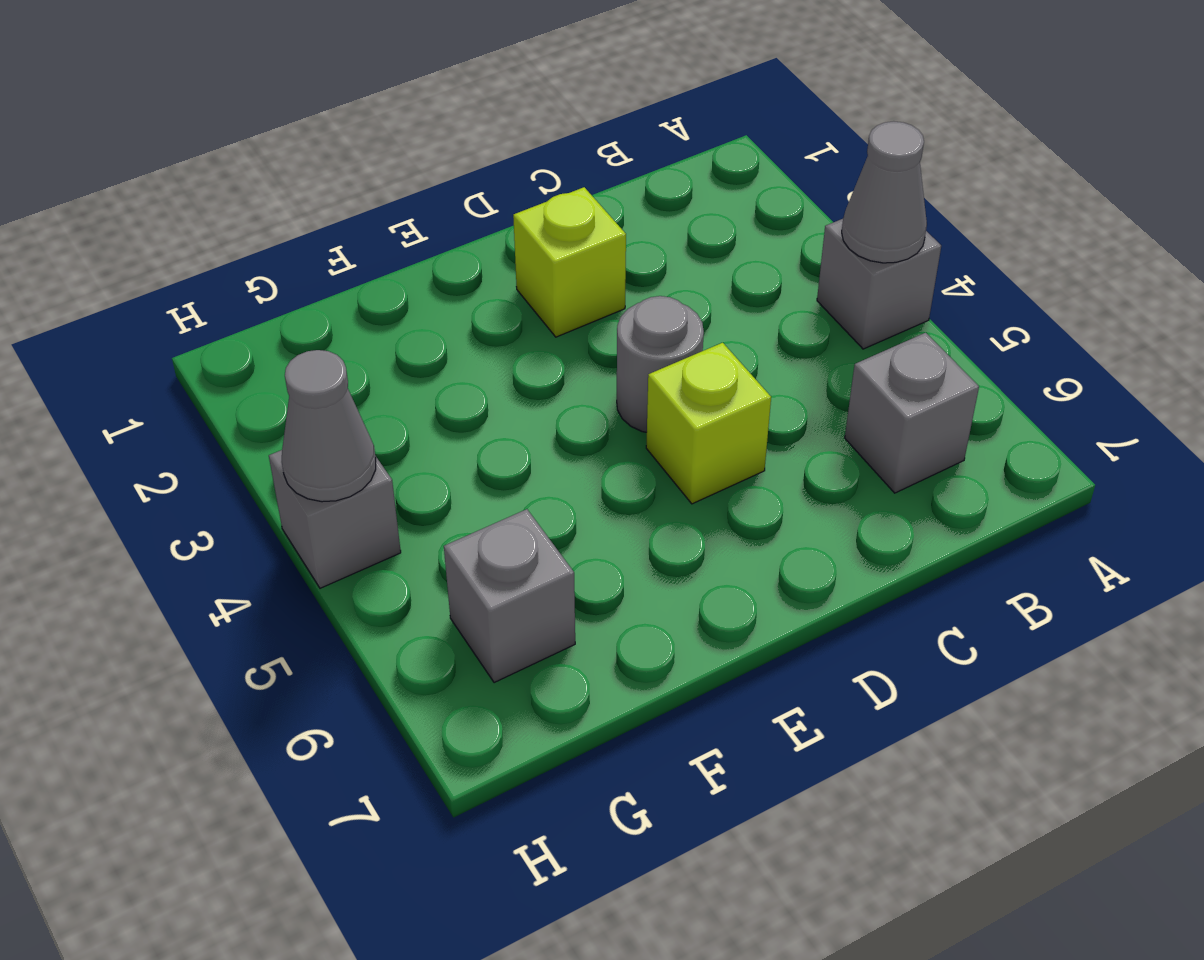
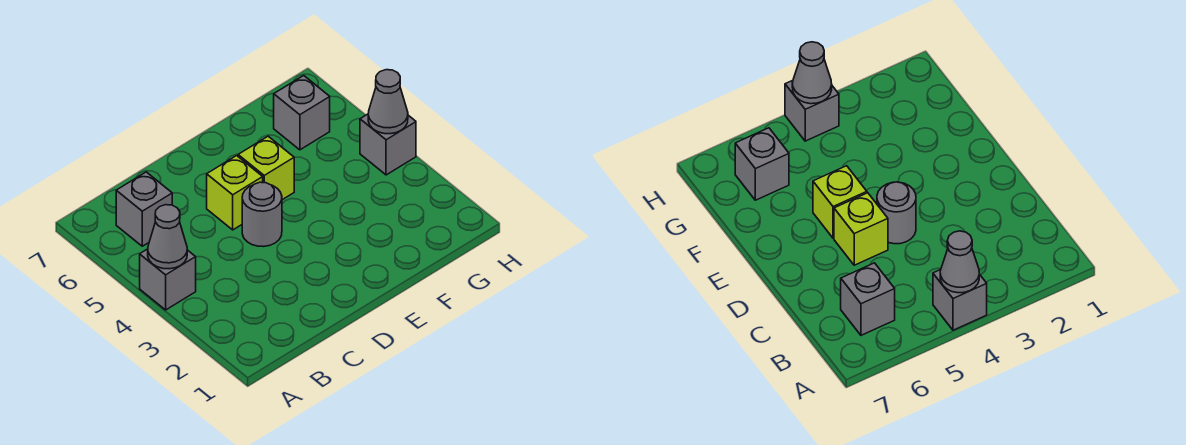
lime brick D2 level 1 -> lime brick E5 level 1

